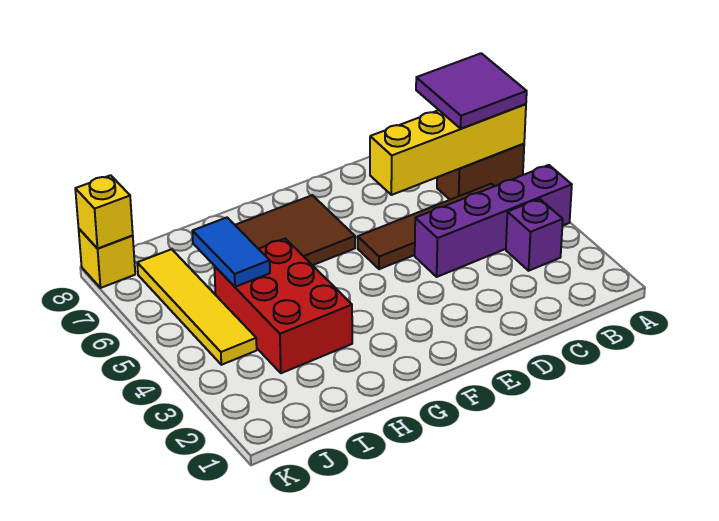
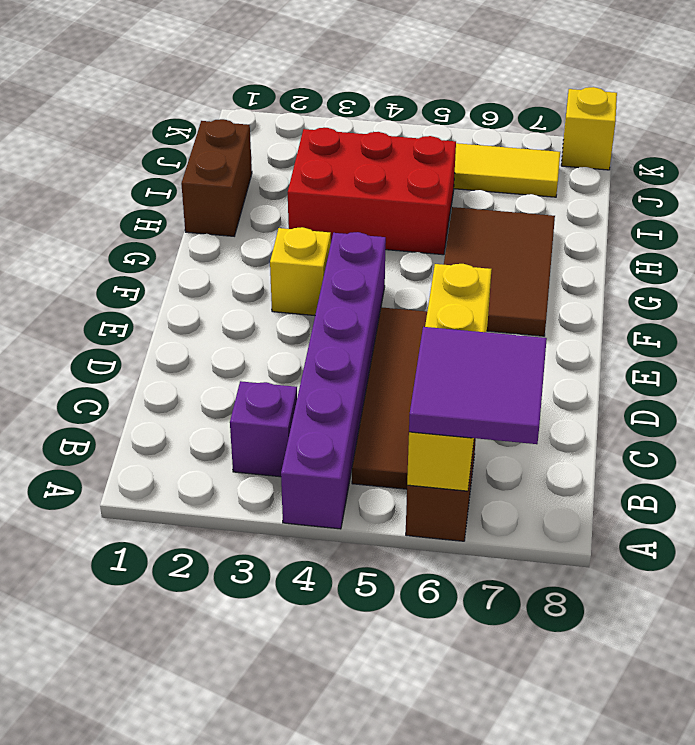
purple brick A4:D4 level 1 -> purple brick A4:F4 level 1
none -> brown brick H1:I1 level 1
blue tile I5:I6 level 2 -> none
yellow brick K8 level 2 -> yellow brick F3 level 1

